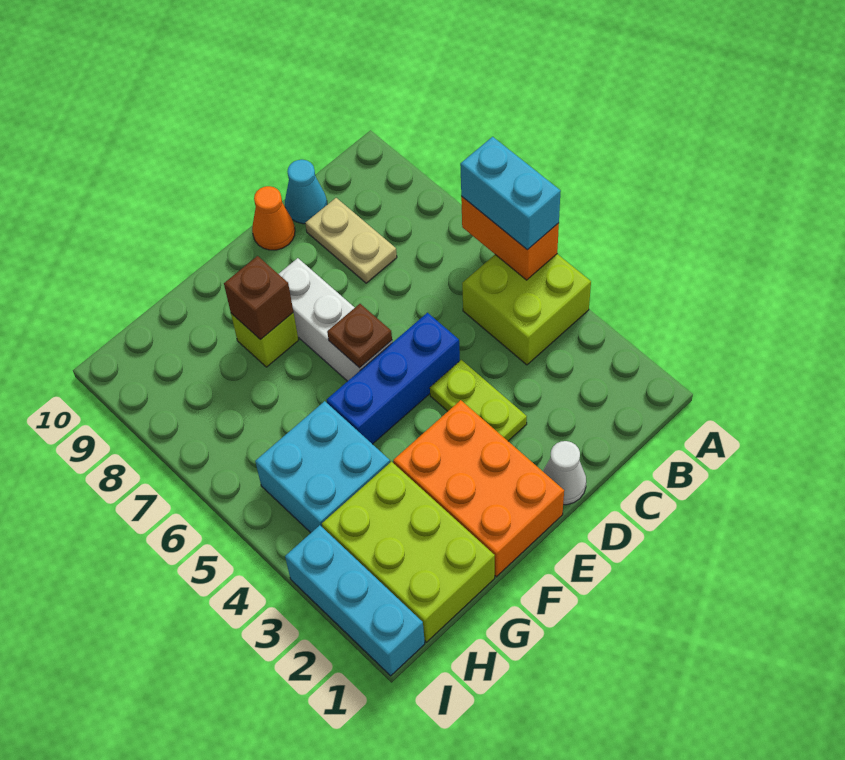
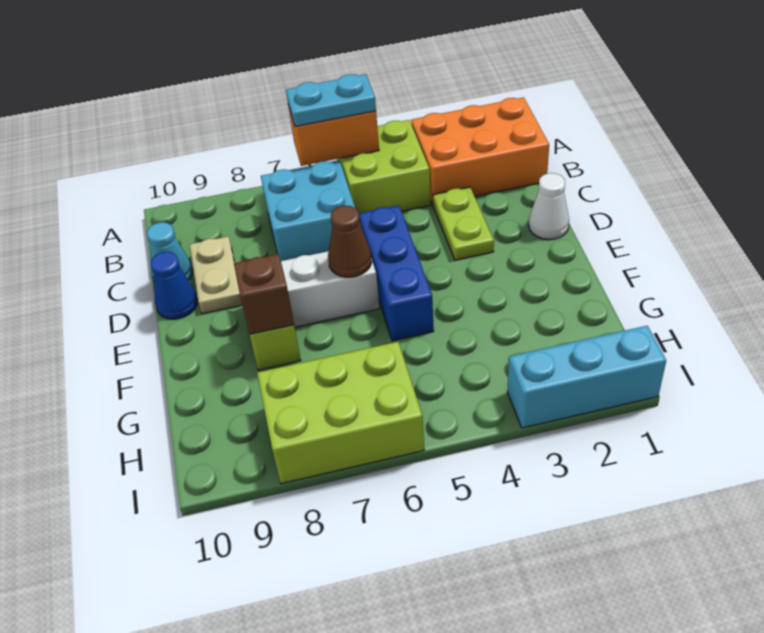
cyan brick A5:A6 level 3 -> cyan plate A5:A6 level 3
tan plate C8:C9 level 1 -> tan plate C9:D9 level 1
lime plate D3:D4 level 1 -> lime plate C3:D3 level 1
orange cone D10 level 1 -> blue cone D10 level 1
orange brick E1:F3 level 1 -> orange brick A1:B3 level 1
brown plate E6 level 2 -> brown cone E6 level 2
lime brick G1:H3 level 1 -> lime brick H6:I8 level 1
cyan brick G4:H5 level 1 -> cyan brick B6:C7 level 1

